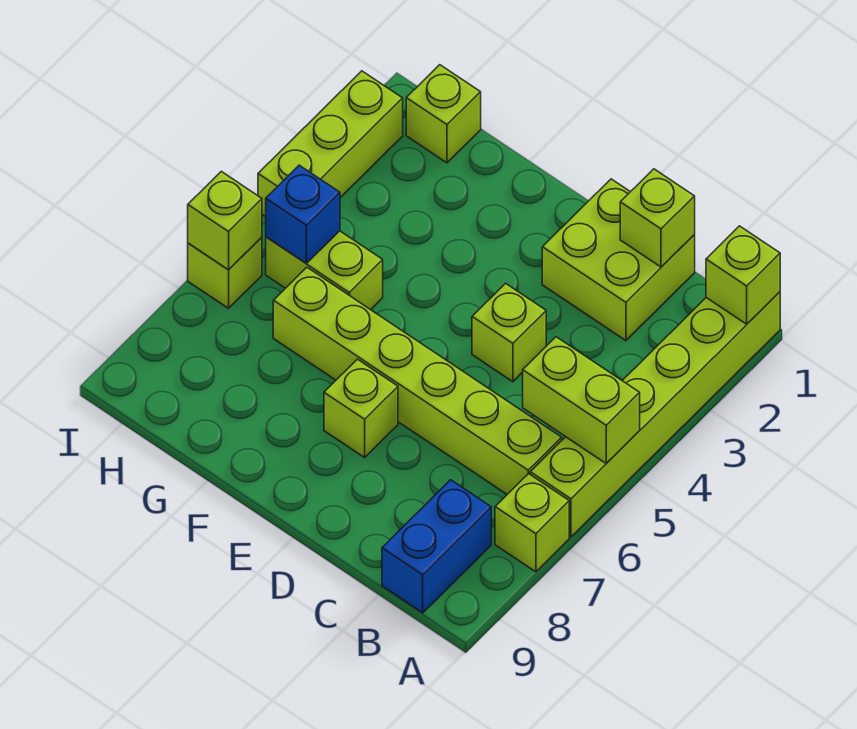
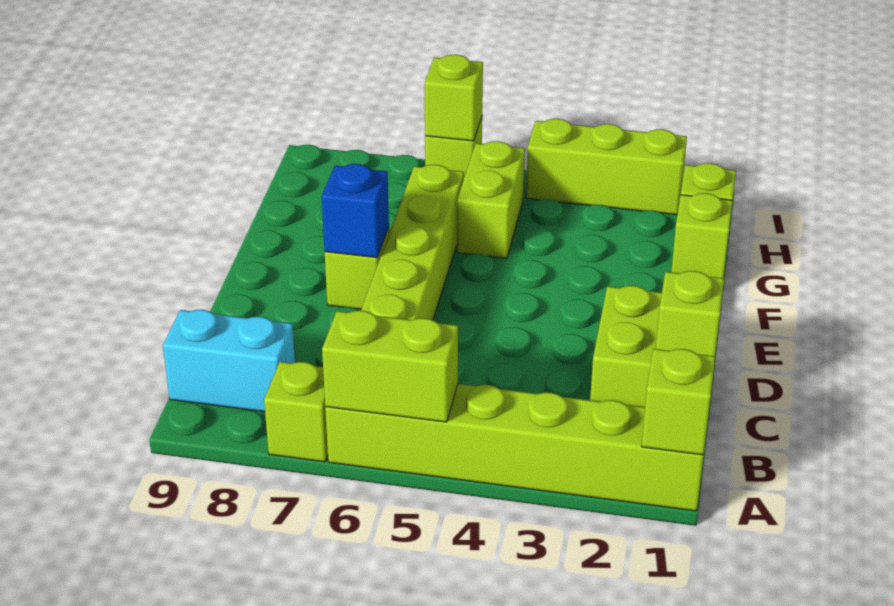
lime brick A5:B5 level 2 -> lime brick A5:A6 level 2
blue brick B8:B9 level 1 -> cyan brick B8:B9 level 1
lime brick D4 level 1 -> lime brick G1 level 1
blue brick H5 level 2 -> blue brick E7 level 2

